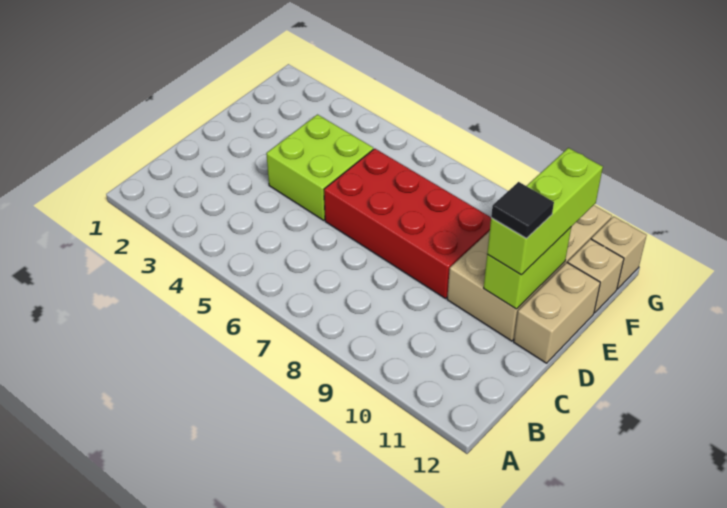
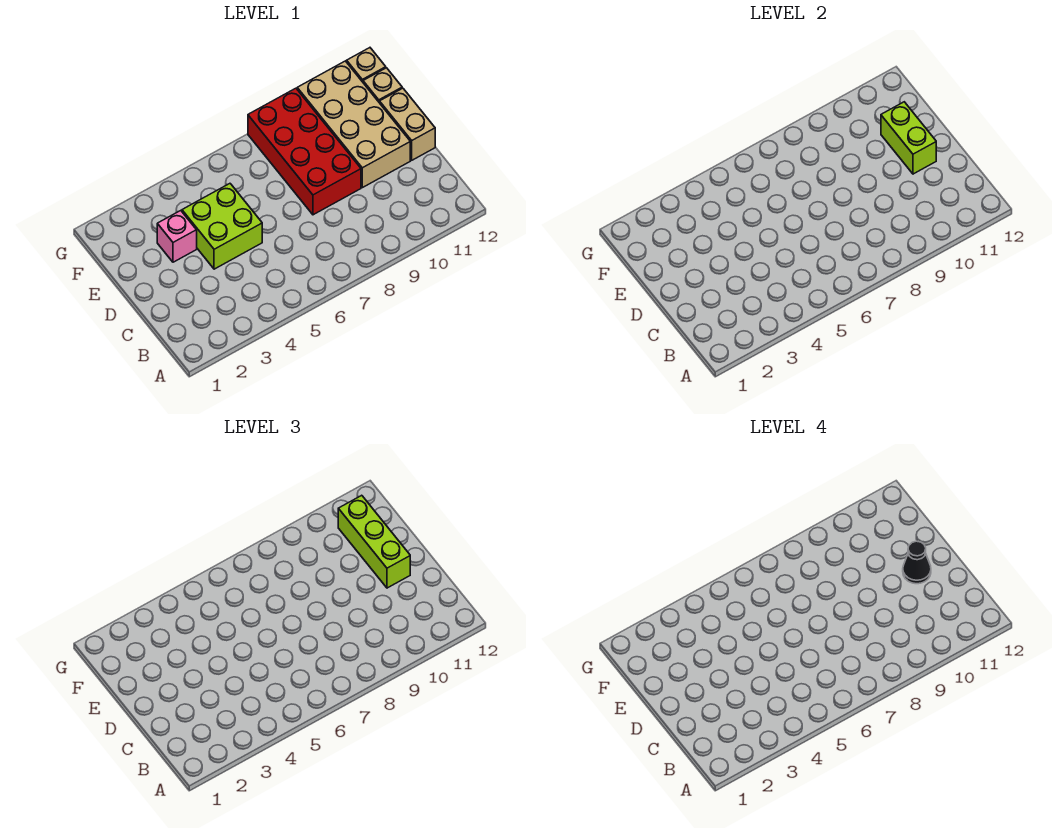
red brick D6:E9 level 1 -> red brick D8:G9 level 1
black tile D11 level 4 -> black cone D11 level 4
none -> pink brick E3 level 1

